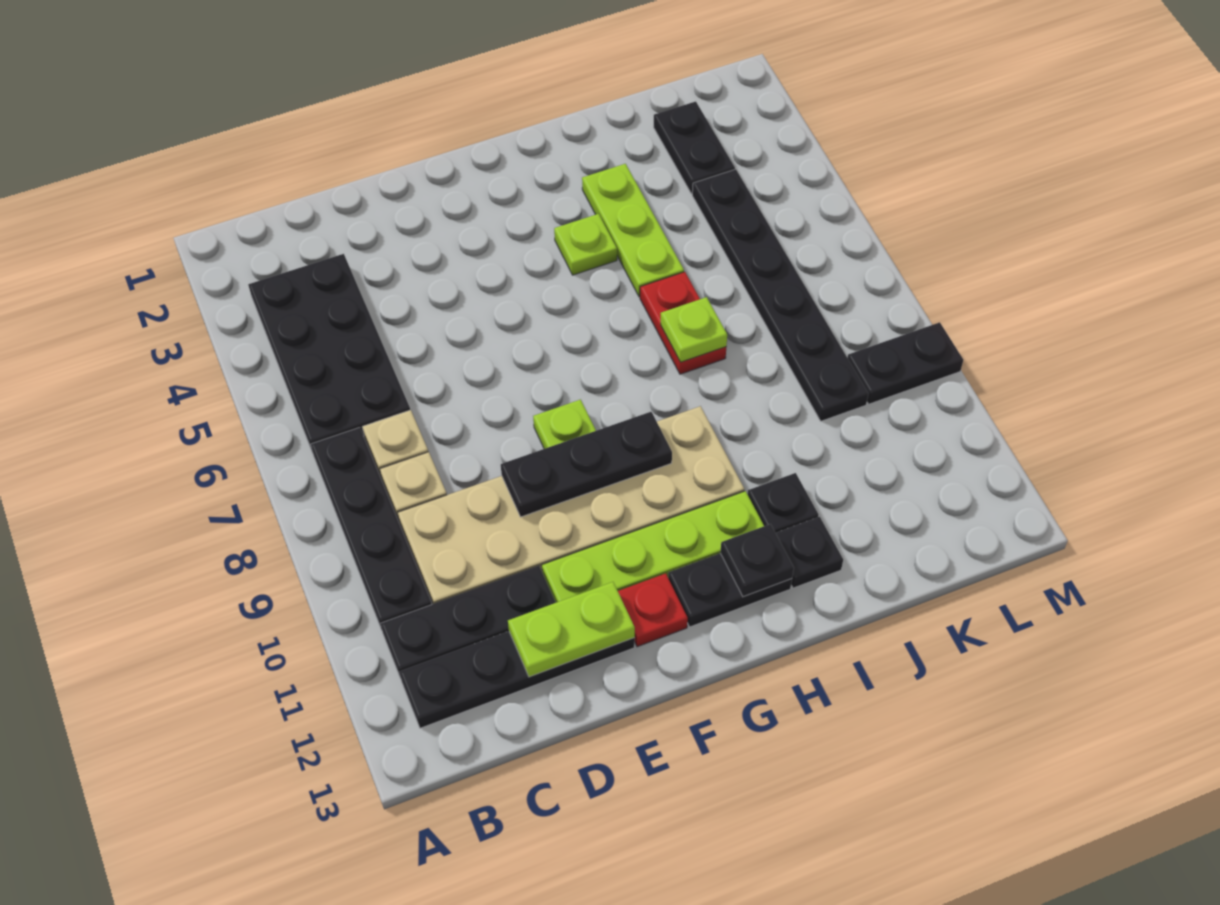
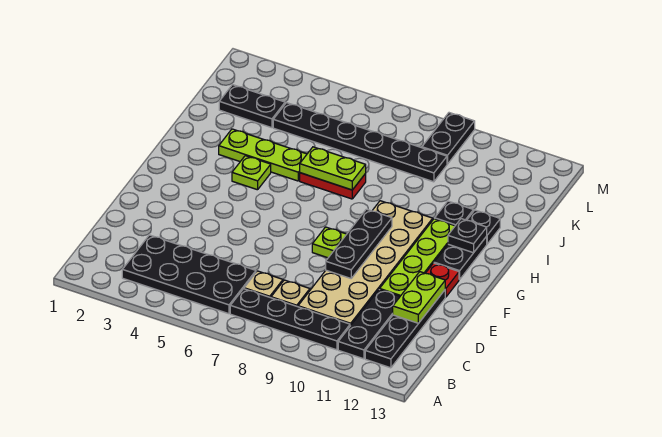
lime plate I7 level 2 -> lime plate I6:I7 level 2

